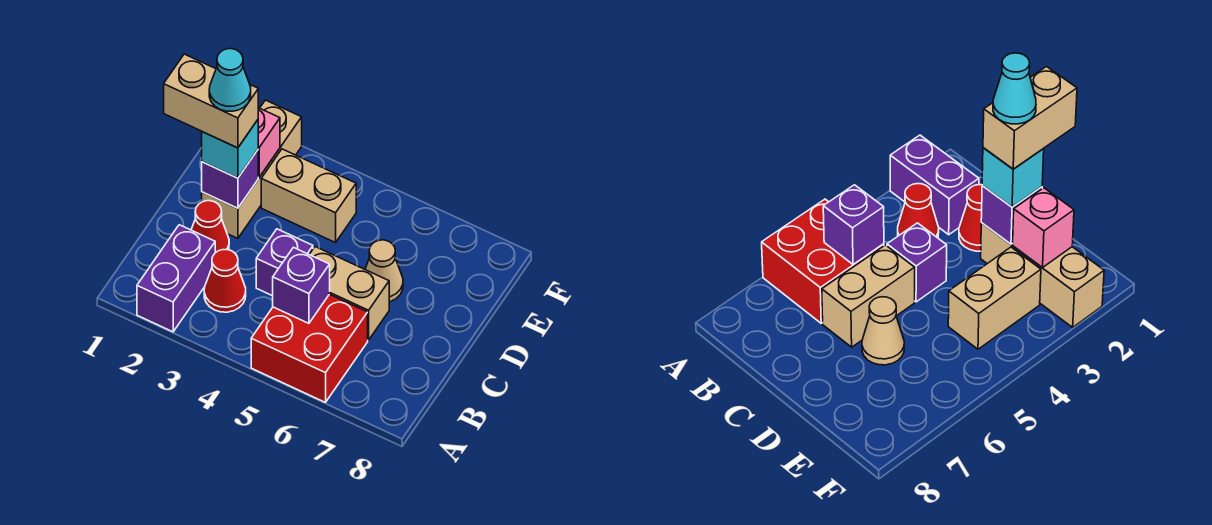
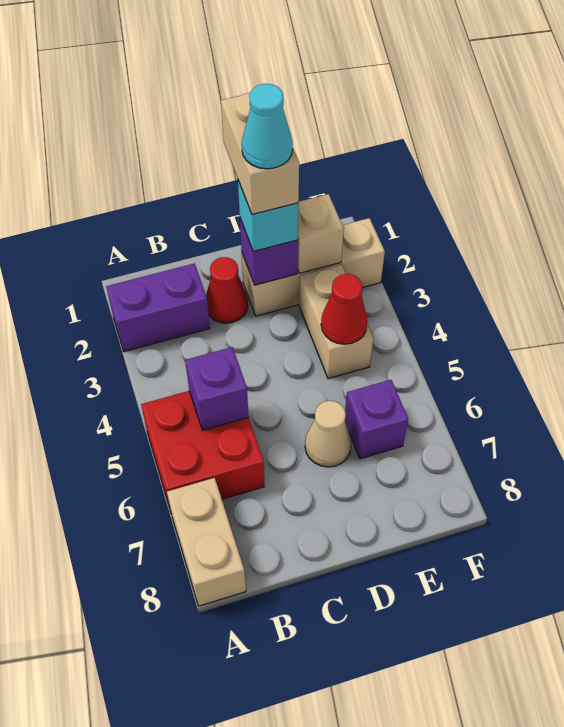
red cone B3 level 1 -> red cone E4 level 2
purple brick C4 level 1 -> purple brick E6 level 1
tan brick C5:C6 level 1 -> tan brick A7:A8 level 1
pink brick E2 level 2 -> tan brick E2 level 2

